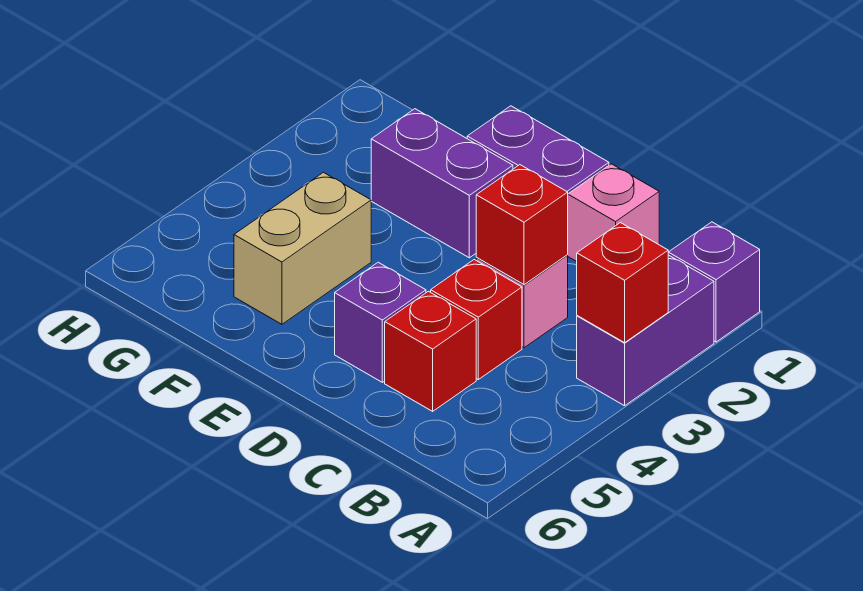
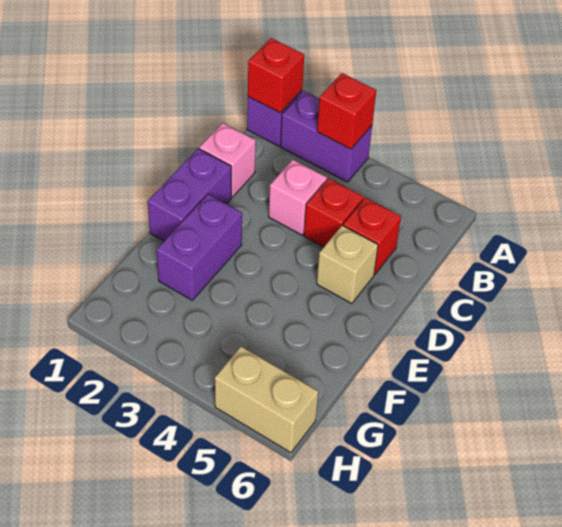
red brick C3 level 2 -> red brick A1 level 2
purple brick D5 level 1 -> tan brick D5 level 1
tan brick F4:F5 level 1 -> tan brick H5:H6 level 1

